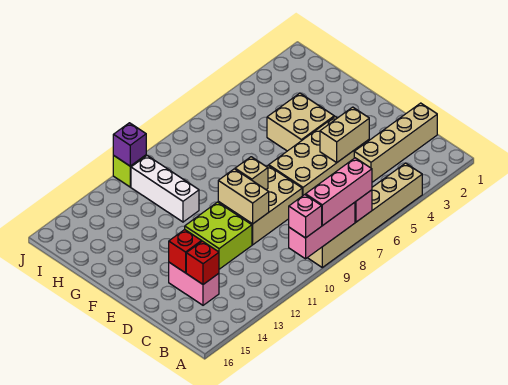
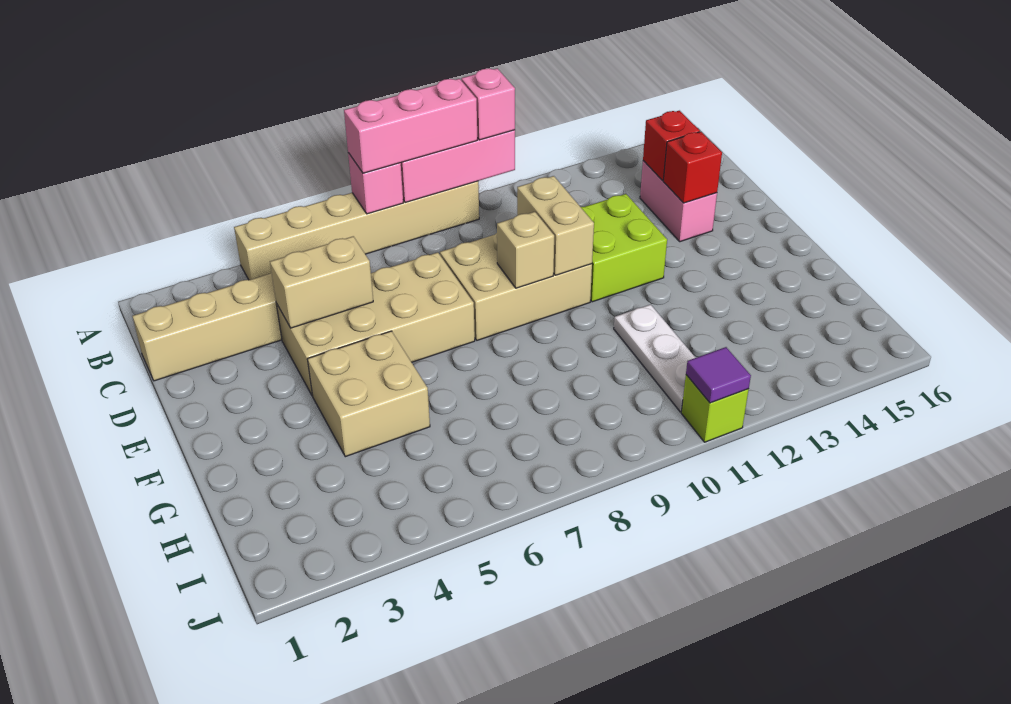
white brick G11:I11 level 1 -> white plate G11:I11 level 1
purple brick J11 level 2 -> purple tile J11 level 2

